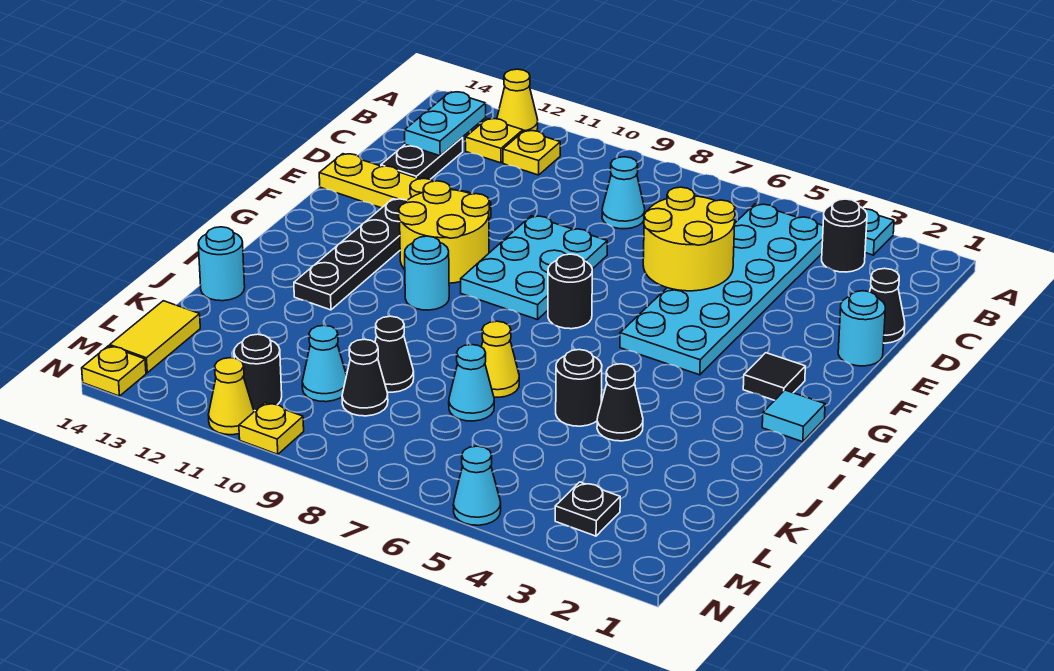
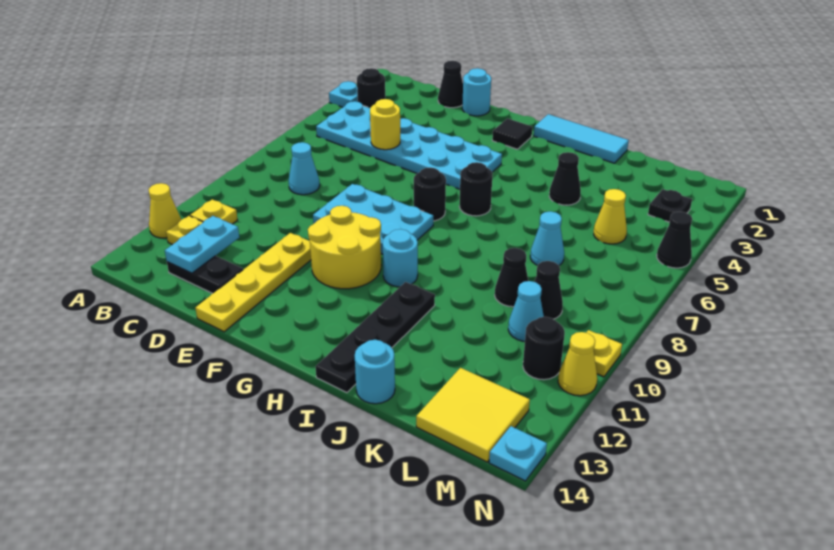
cyan plate B13:C13 level 2 -> cyan plate C12:C13 level 2
yellow round brick D5:E6 level 2 -> yellow round brick D5 level 2
black plate F12:I12 level 1 -> black plate I11:I14 level 1
cyan tile H1 level 1 -> cyan tile H1:J1 level 1
black round brick J5 level 1 -> black round brick H6 level 1
yellow cone J7 level 1 -> yellow cone L5 level 1
yellow tile L14:M14 level 1 -> yellow tile L13:M14 level 1
cyan cone N5 level 1 -> black cone N5 level 1
yellow plate N14 level 1 -> cyan plate N14 level 1

